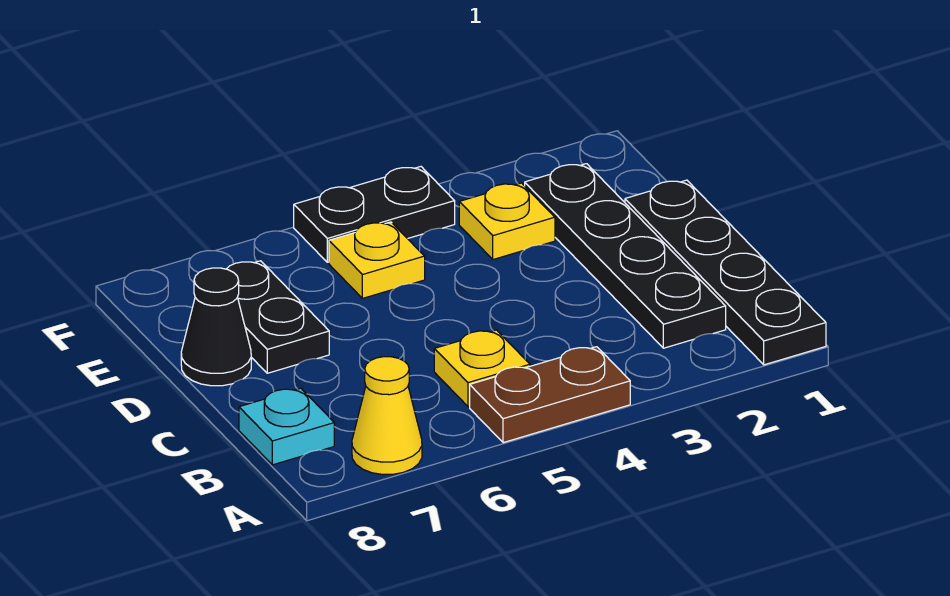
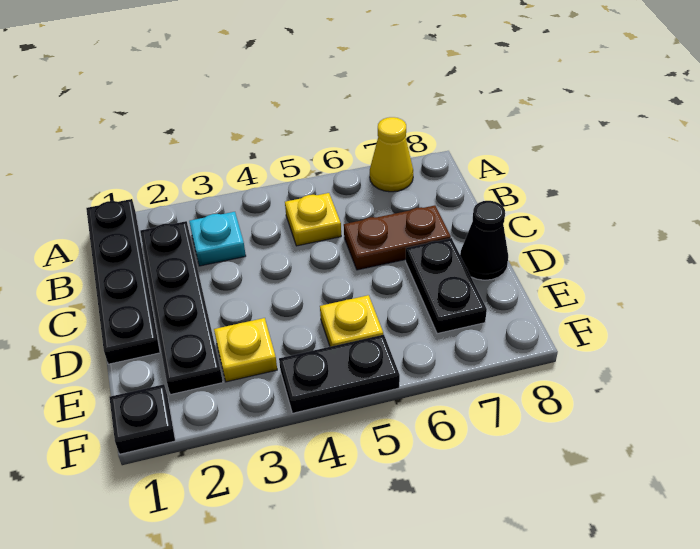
brown plate A4:A5 level 1 -> brown plate C6:C7 level 1
cyan plate B8 level 1 -> cyan plate B3 level 1
none -> black plate F1 level 1

